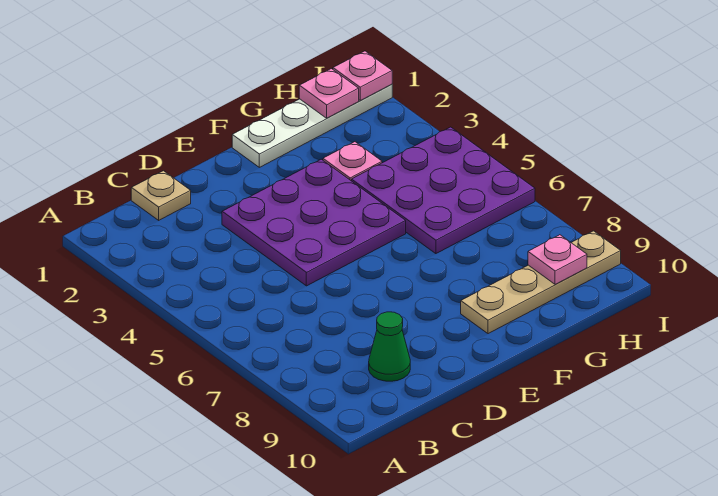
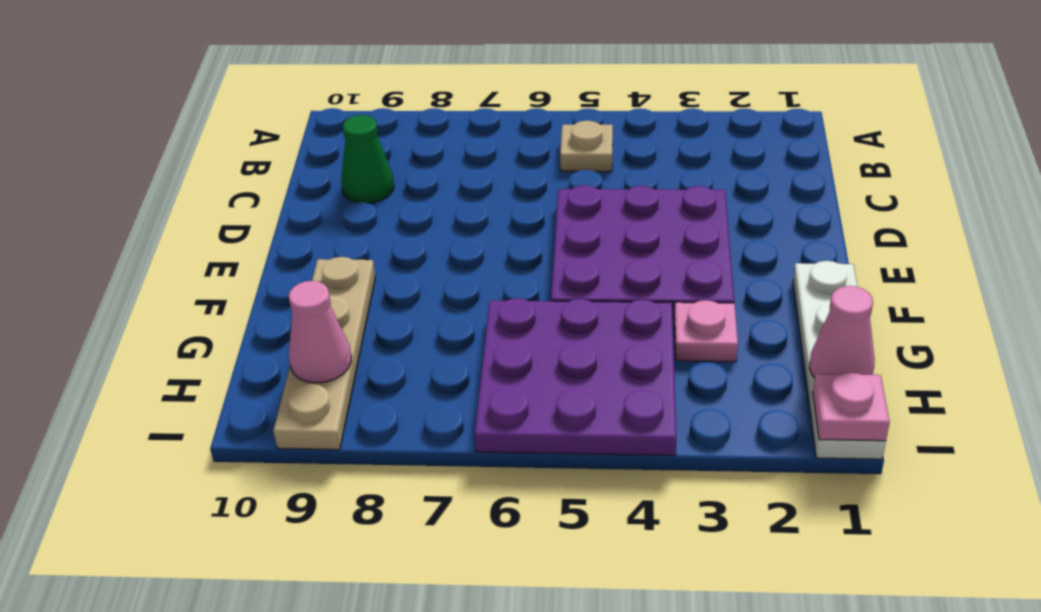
tan plate C1 level 1 -> tan plate B5 level 1
pink plate H1 level 2 -> pink cone H1 level 2
pink plate H9 level 2 -> pink cone H9 level 2

